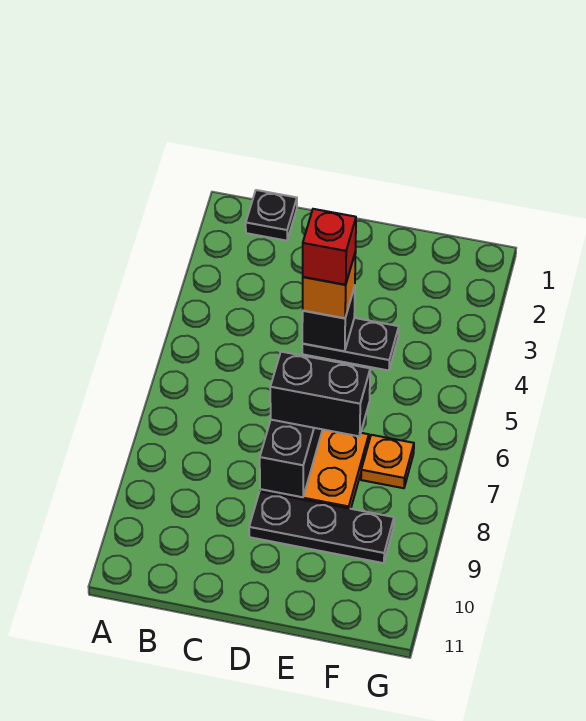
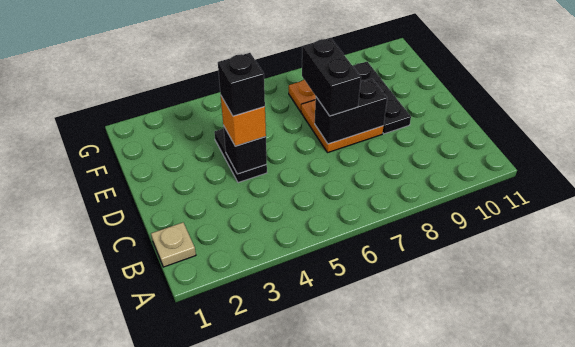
black plate B1 level 1 -> tan plate B1 level 1
red brick D4 level 4 -> black brick D4 level 4

